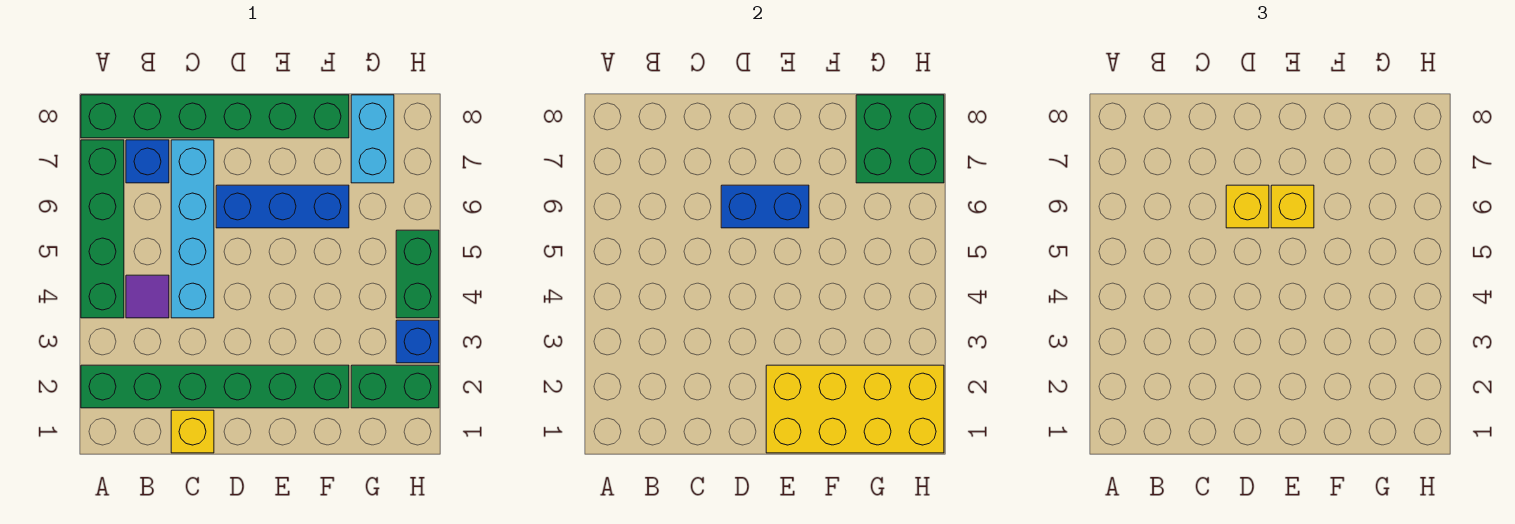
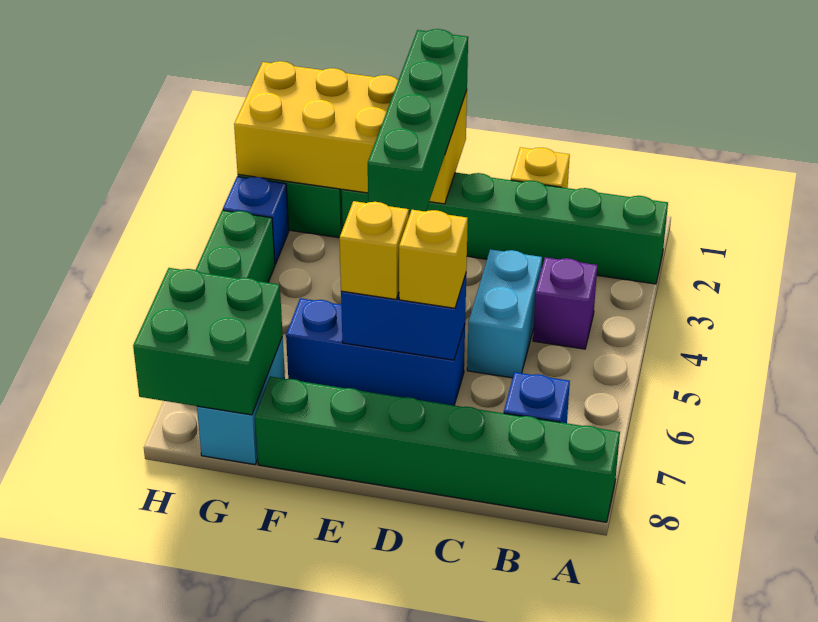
green brick A4:A7 level 1 -> green brick E1:E4 level 3
purple tile B4 level 1 -> purple brick B4 level 1
cyan brick C4:C7 level 1 -> cyan brick C4:C5 level 1

